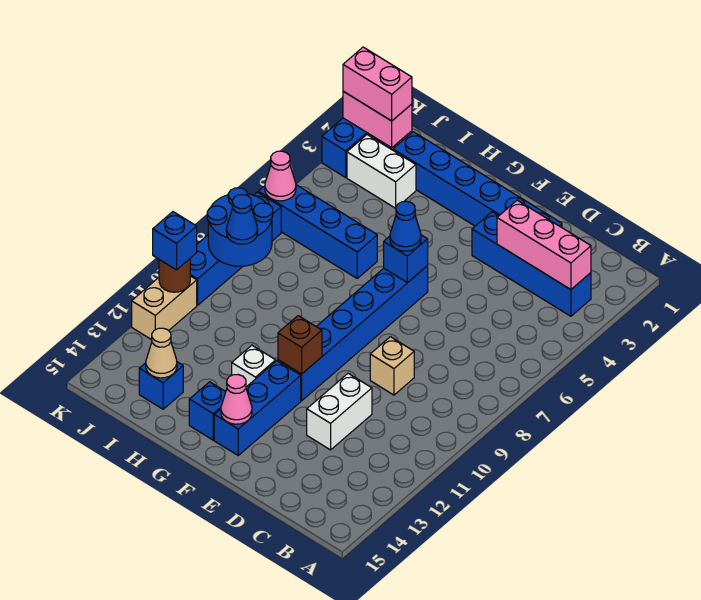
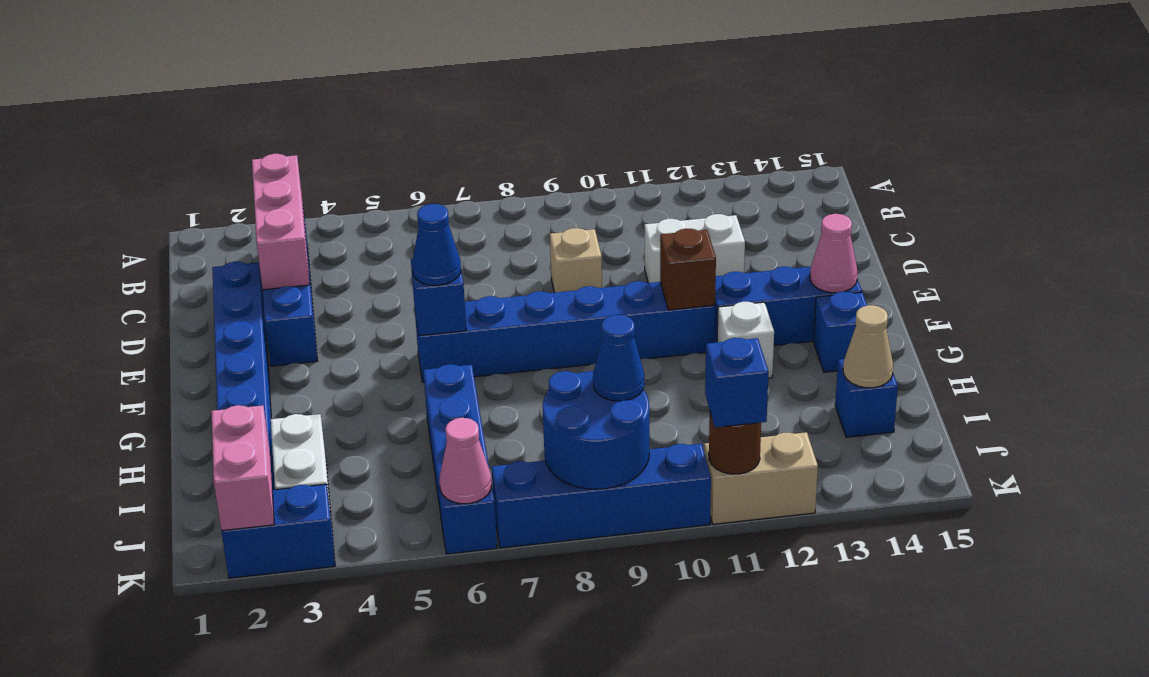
pink brick J2:K2 level 3 -> none

